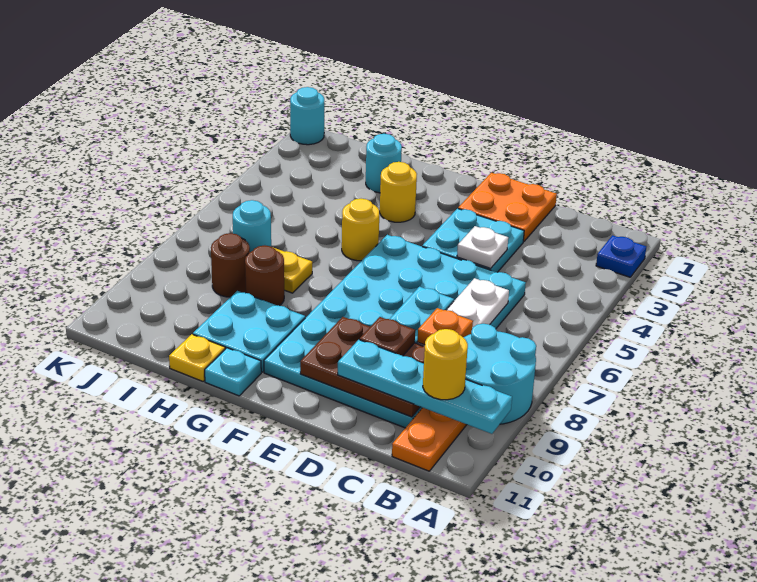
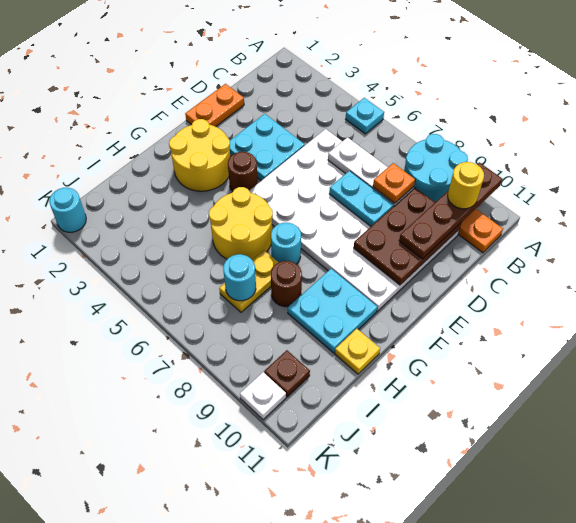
blue plate A2 level 1 -> none
cyan plate A10:D10 level 3 -> brown plate A10:D10 level 3
cyan plate C5:F10 level 1 -> white plate C5:F10 level 1
orange plate D1:E2 level 1 -> orange plate D1:E1 level 1
white plate D4 level 2 -> white plate K10 level 1
brown plate D9 level 3 -> brown plate J10 level 1
yellow round brick G3 level 1 -> yellow round brick F2:G3 level 1
yellow round brick G5 level 1 -> yellow round brick G5:H6 level 1
cyan plate G11 level 1 -> cyan plate A5 level 1
cyan round brick H2 level 1 -> cyan round brick G7 level 1
brown round brick I8 level 1 -> brown round brick F4 level 1

